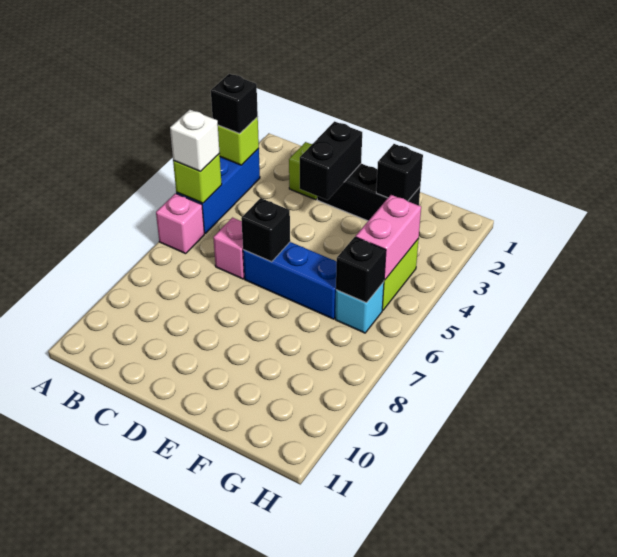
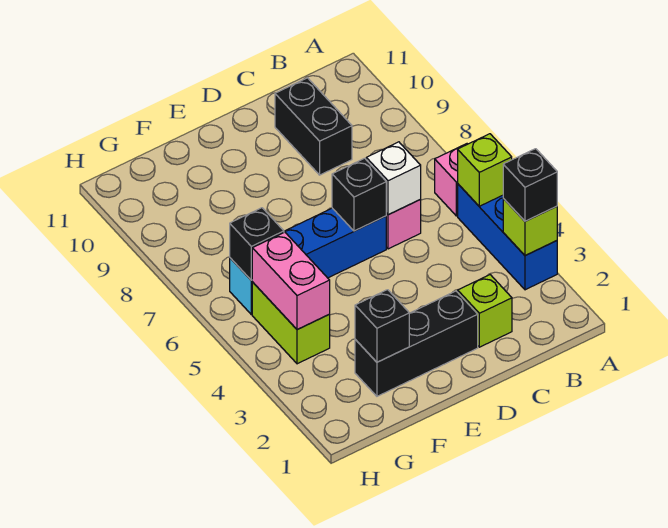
white brick A5 level 3 -> white brick C6 level 2
black brick D2:D3 level 2 -> black brick C9:C10 level 1

